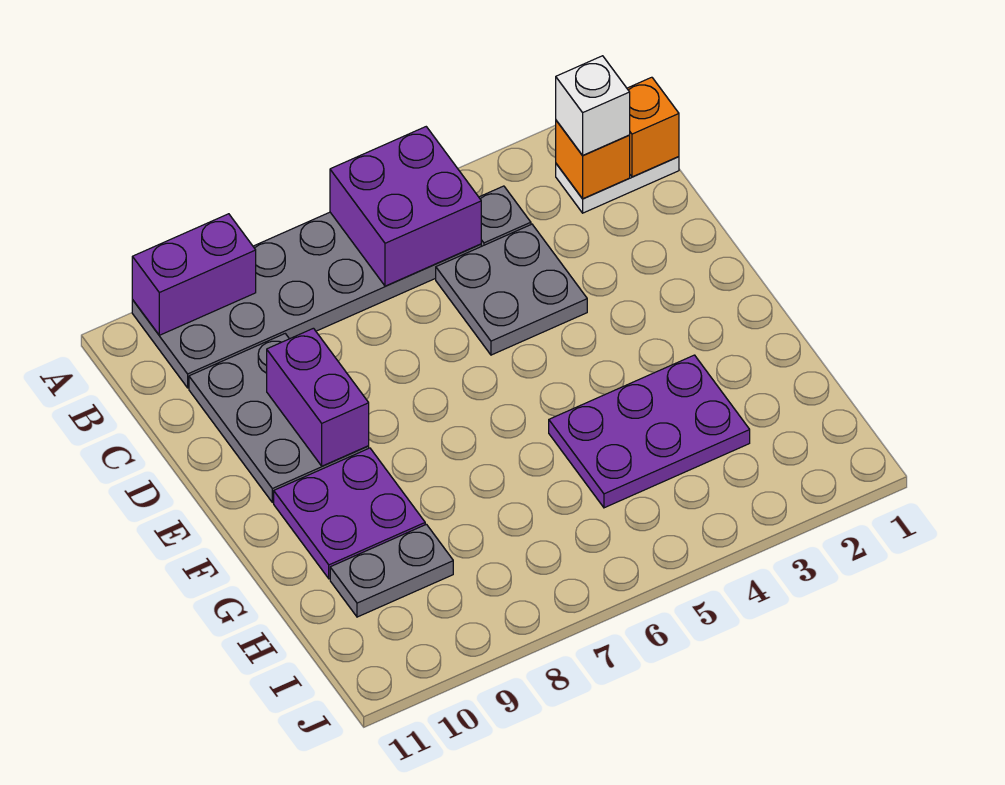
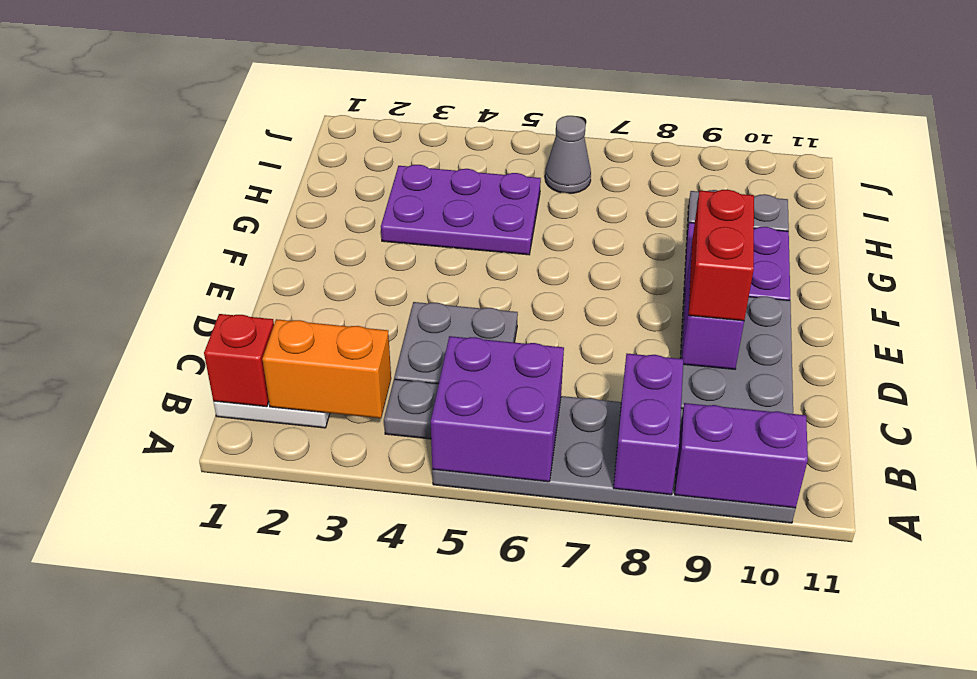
none -> purple brick A8:B8 level 2
orange brick B1 level 2 -> red brick B1 level 2
orange brick B2 level 2 -> orange brick B2:B3 level 2
white brick B2 level 3 -> none
none -> red brick D9:E9 level 3
none -> grey cone I6 level 1

